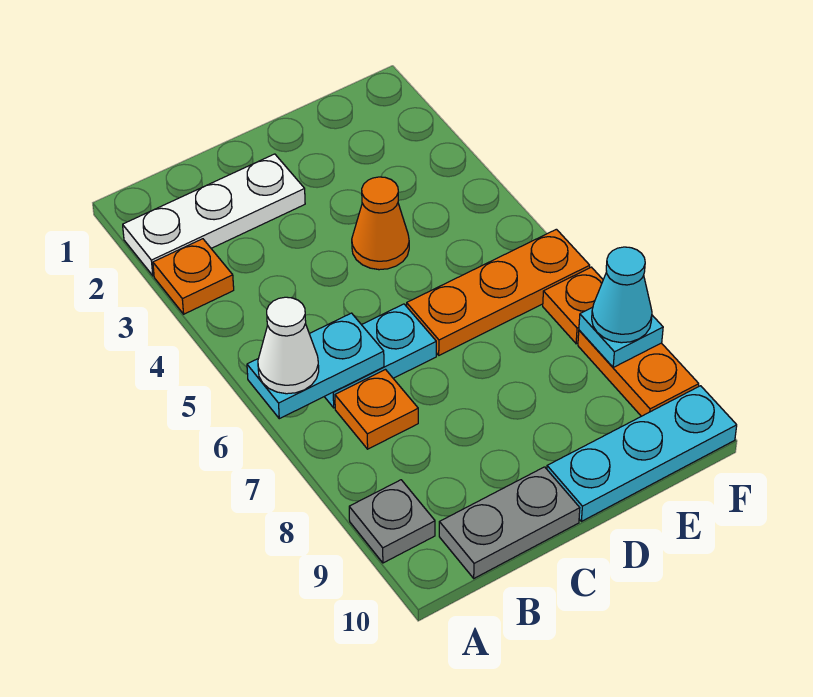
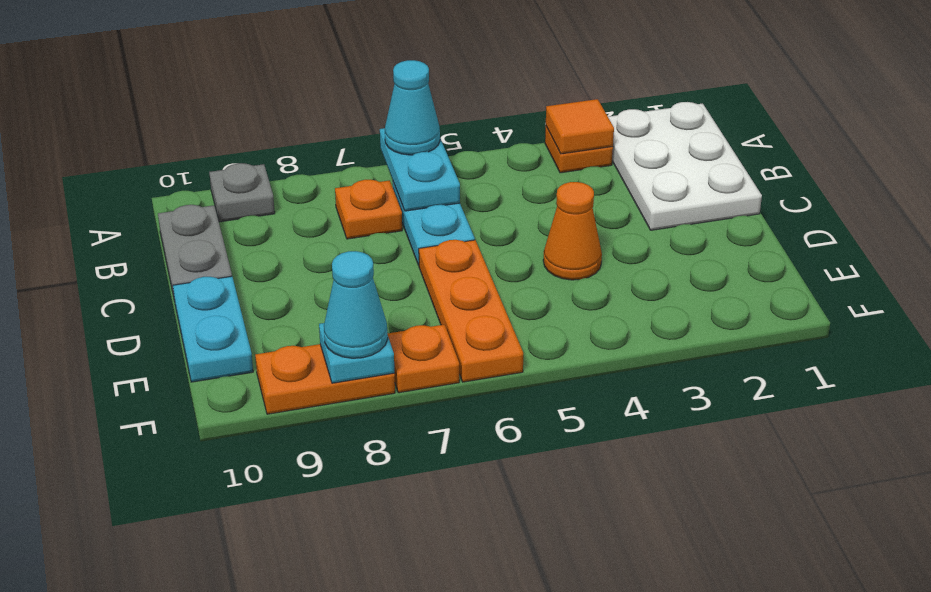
white plate A2:C2 level 1 -> white plate A1:C2 level 1
none -> orange tile A3 level 2
white cone A6 level 3 -> cyan cone A6 level 3
cyan plate D10:F10 level 1 -> cyan plate D10:E10 level 1

